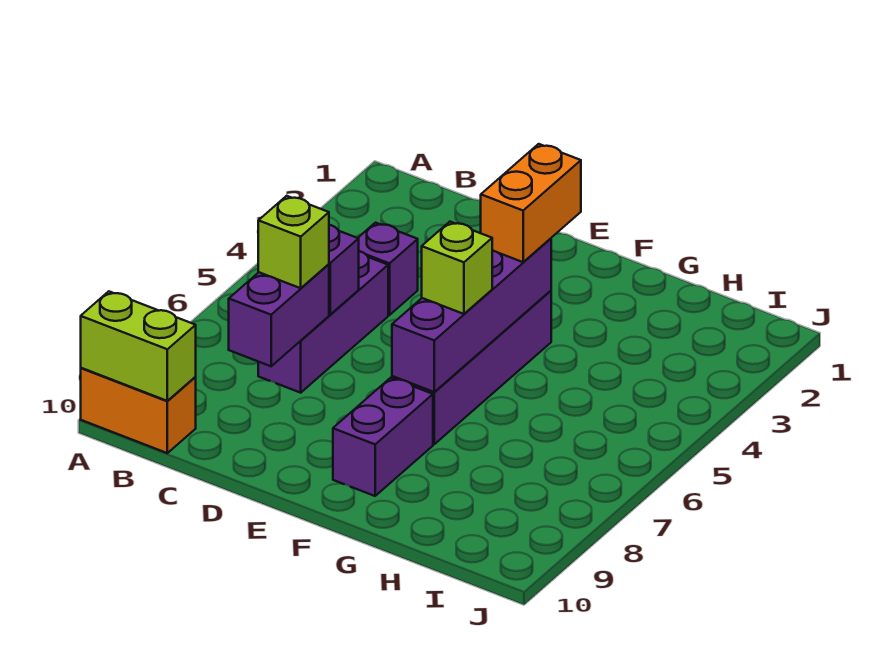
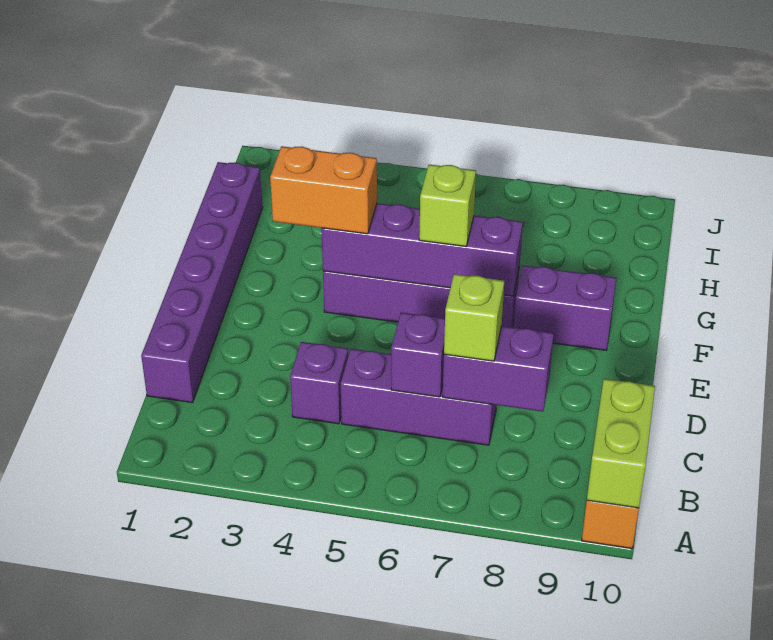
none -> purple brick C1:H1 level 1

